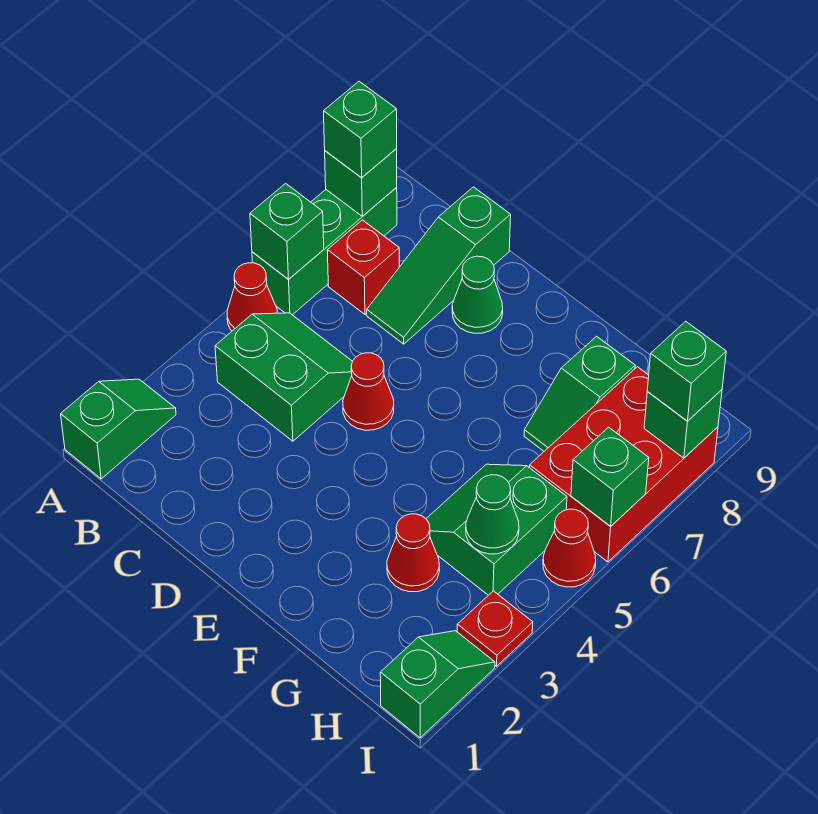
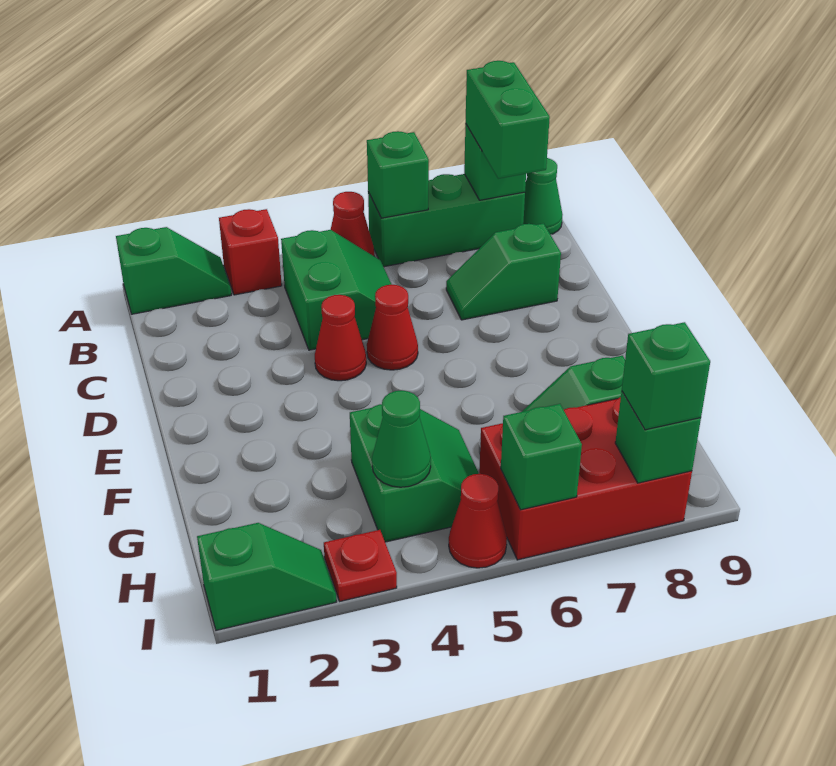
green brick A8 level 3 -> green brick A8:B8 level 3
red brick B7 level 1 -> red brick A3 level 1
green slope C7:C9 level 1 top 9 -> green slope C7:C8 level 1 top 8
green cone D8 level 1 -> green cone A9 level 1
red cone G3 level 1 -> red cone D4 level 1
green slope G4:H5 level 1 top H -> green slope G4:H5 level 1 top 4

